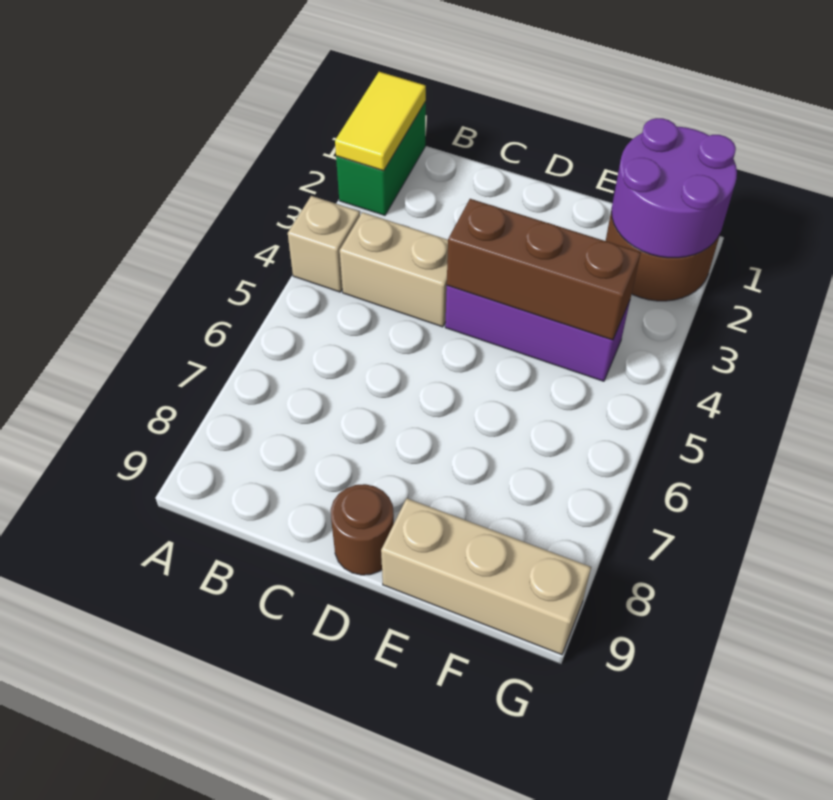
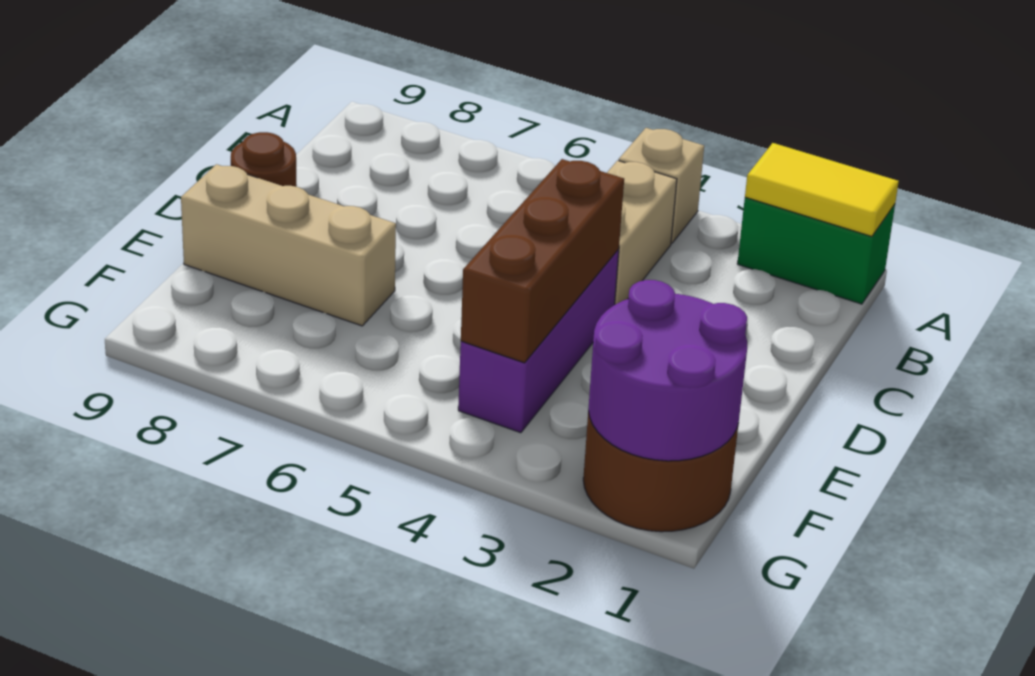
tan brick E9:G9 level 1 -> tan brick E7:E9 level 1

